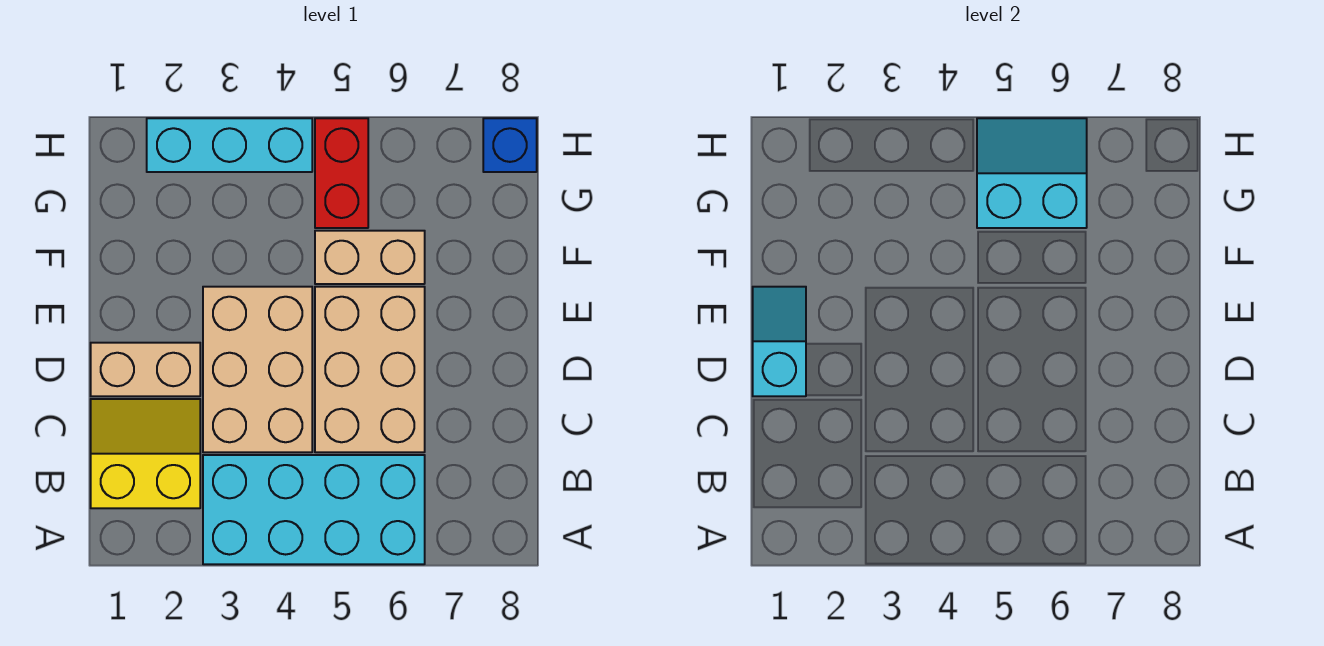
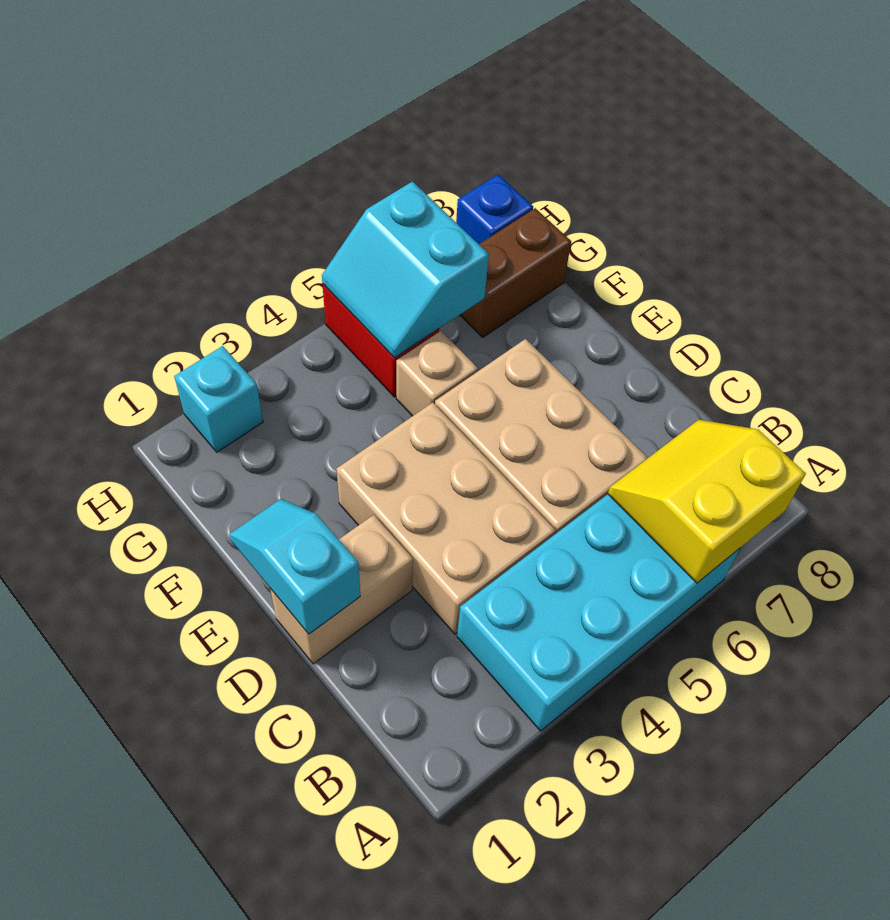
yellow slope B1:C2 level 1 top B -> yellow slope A6:B7 level 2 top A
tan brick F5:F6 level 1 -> tan brick F5 level 1
cyan slope G5:H6 level 2 top G -> cyan slope G5:H6 level 2 top 6
none -> brown brick G7:G8 level 1
cyan brick H2:H4 level 1 -> cyan brick H2 level 1

